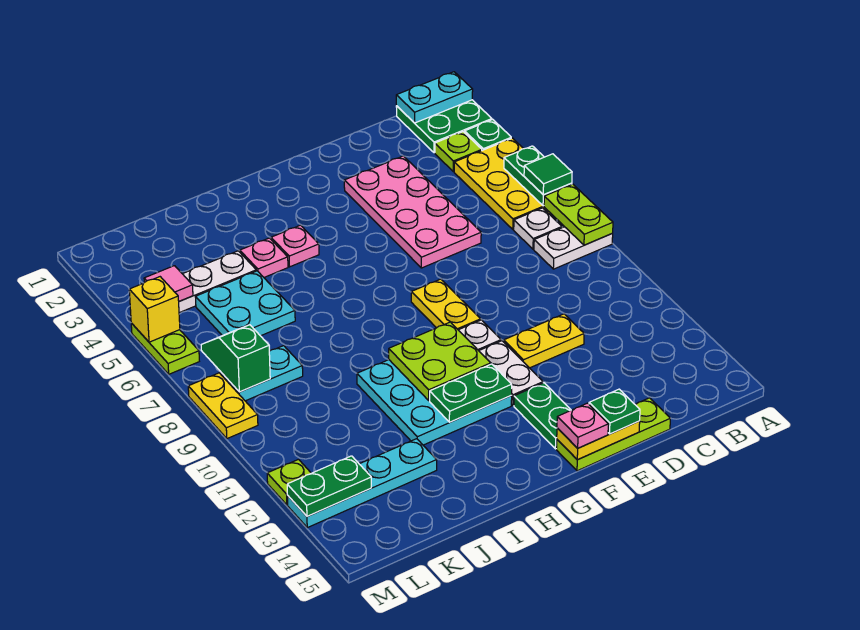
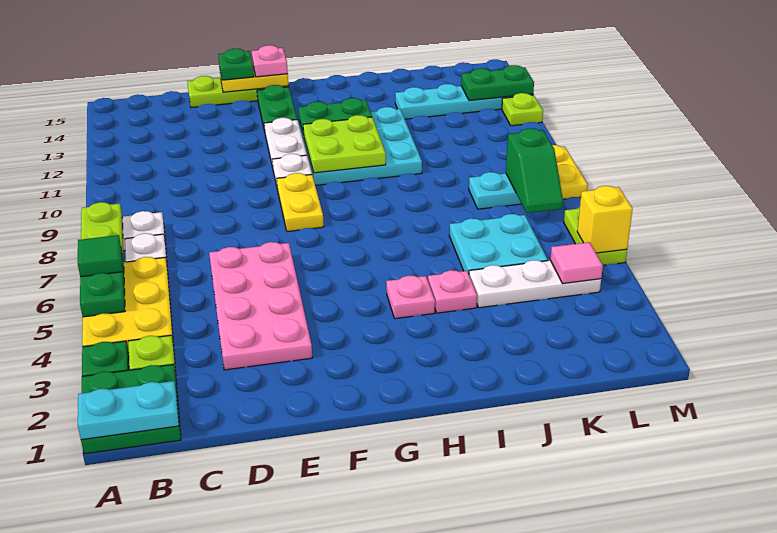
yellow plate D11:E11 level 1 -> none

